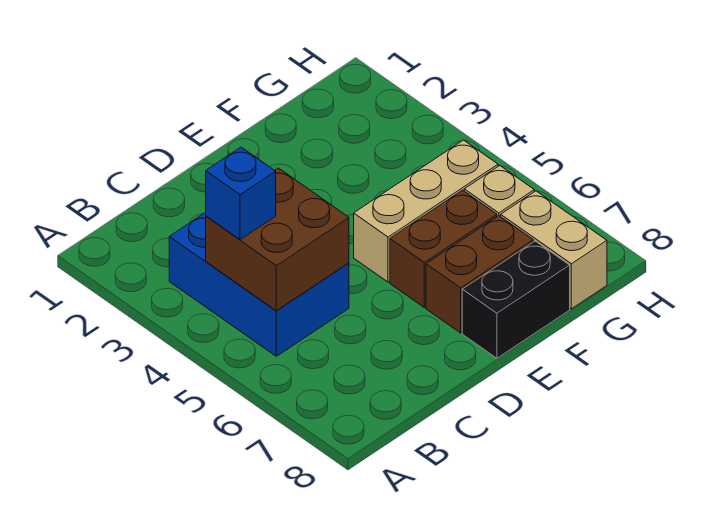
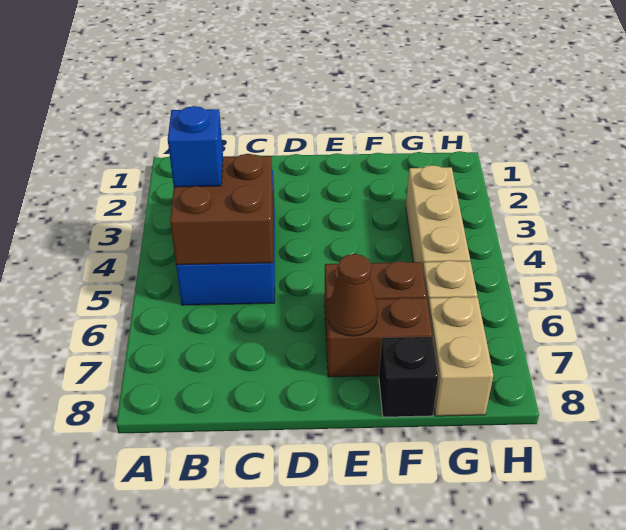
tan brick E5:G5 level 1 -> tan brick G3:G5 level 1
none -> brown cone E7 level 2
black brick E8:F8 level 1 -> black brick F8 level 1

